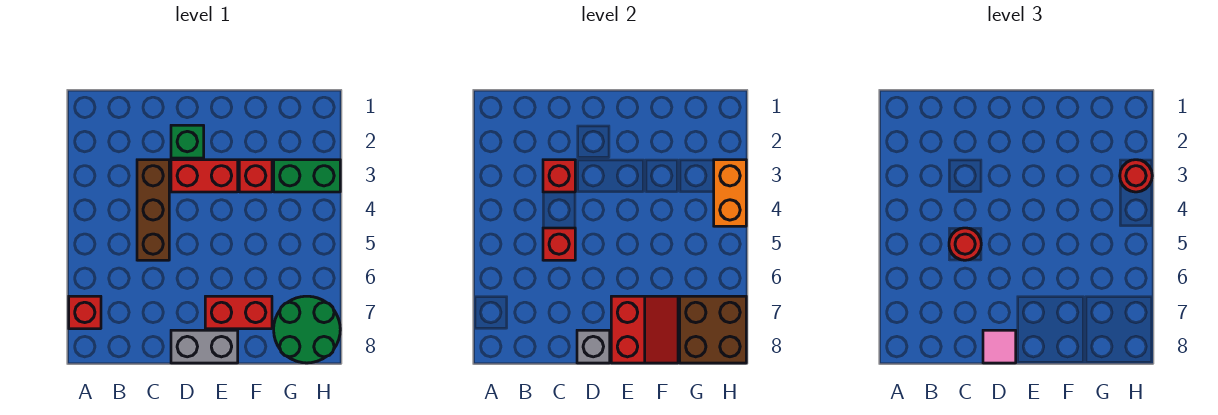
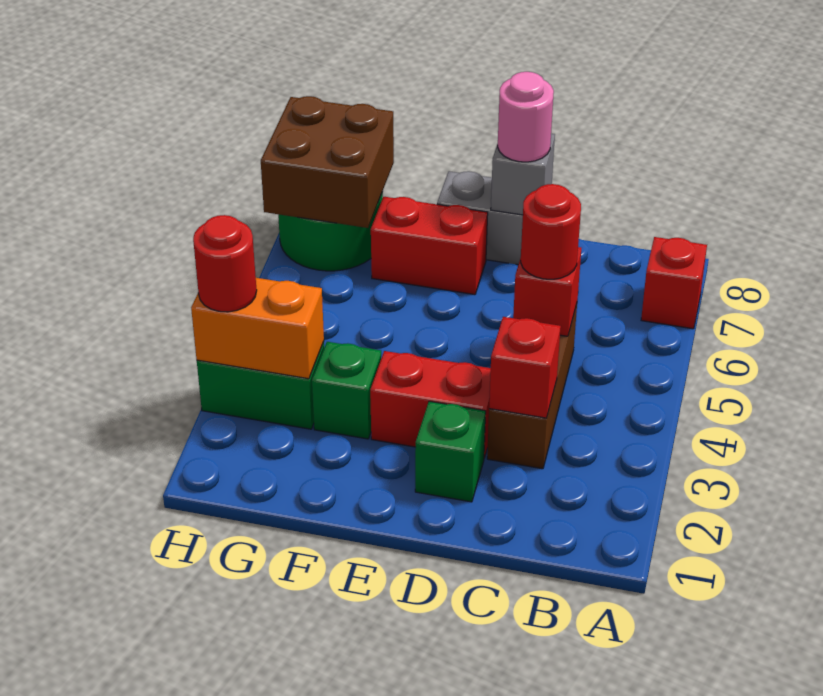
pink tile D8 level 3 -> pink round brick D8 level 3
red slope E7:F8 level 2 top E -> none
red brick F3 level 1 -> green brick F3 level 1
orange brick H3:H4 level 2 -> orange brick G3:H3 level 2

